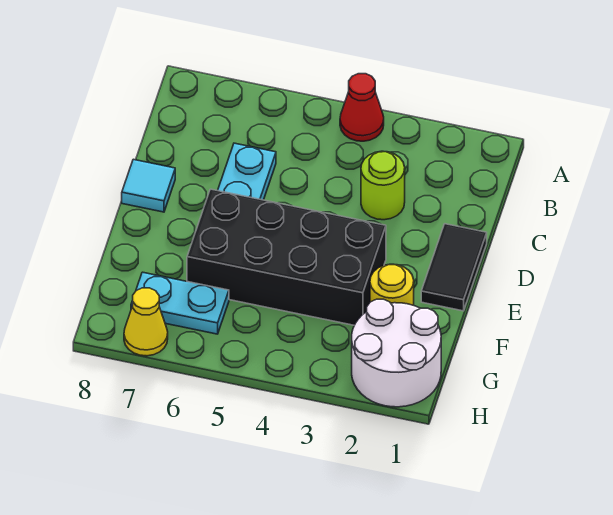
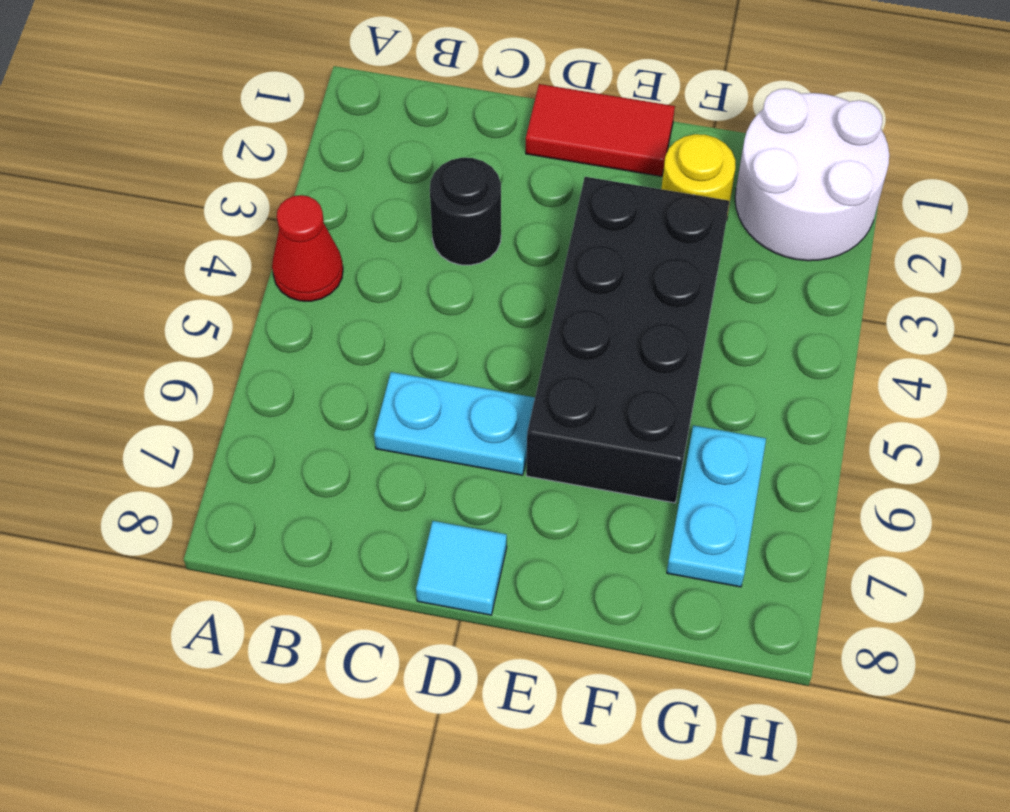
lime round brick C3 level 1 -> black round brick C3 level 1
black tile D1:E1 level 1 -> red tile D1:E1 level 1
yellow cone H7 level 1 -> none

